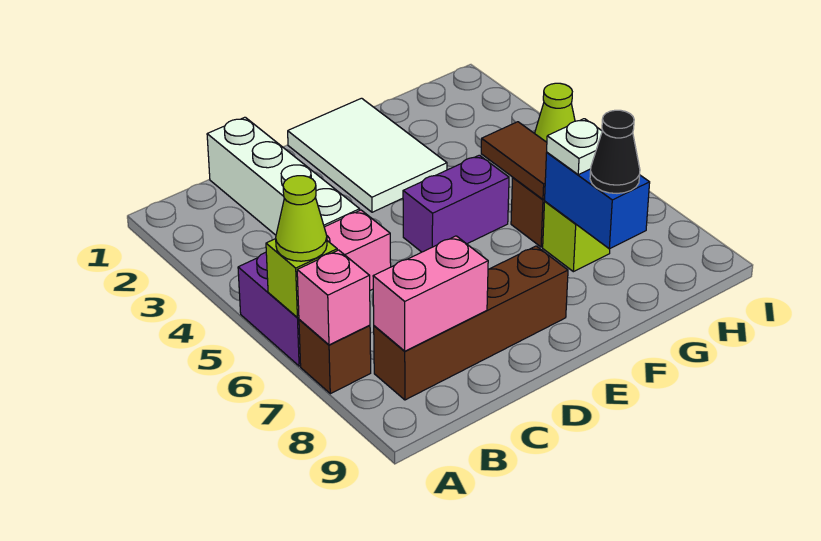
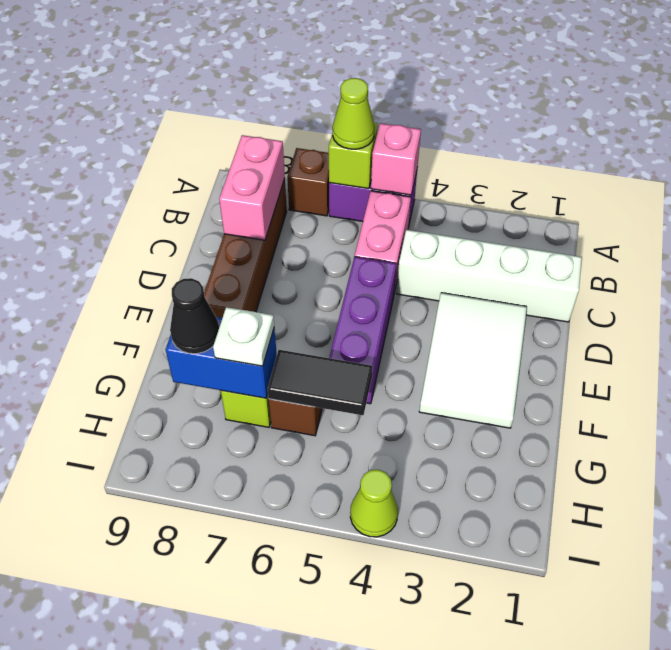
pink brick A7 level 2 -> pink brick A5 level 2
white tile E1:F3 level 1 -> white tile D2:F3 level 1
purple brick E5:F5 level 1 -> purple brick D5:F5 level 1
brown tile G5:G6 level 2 -> black tile G5:G6 level 2

